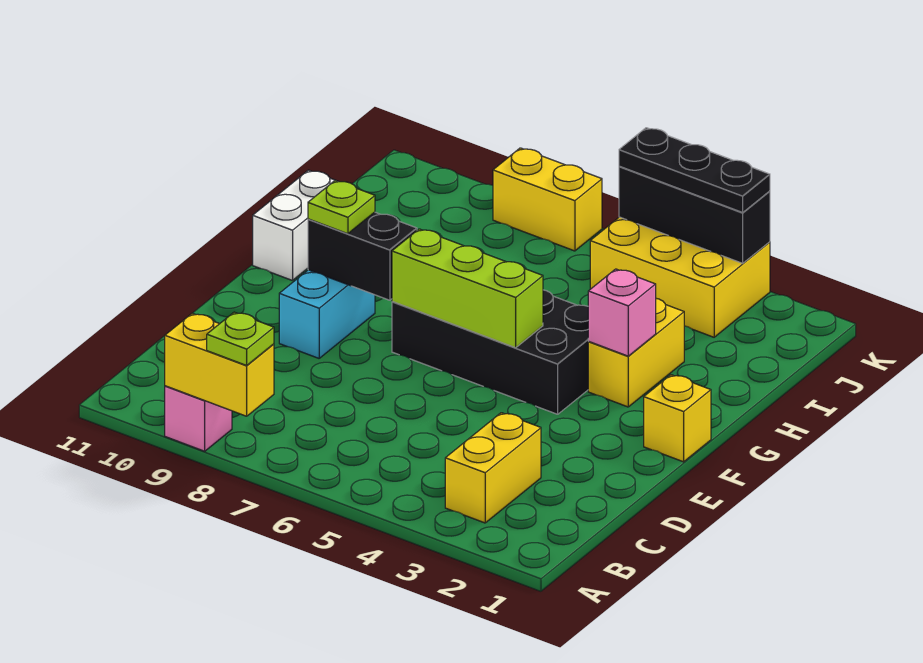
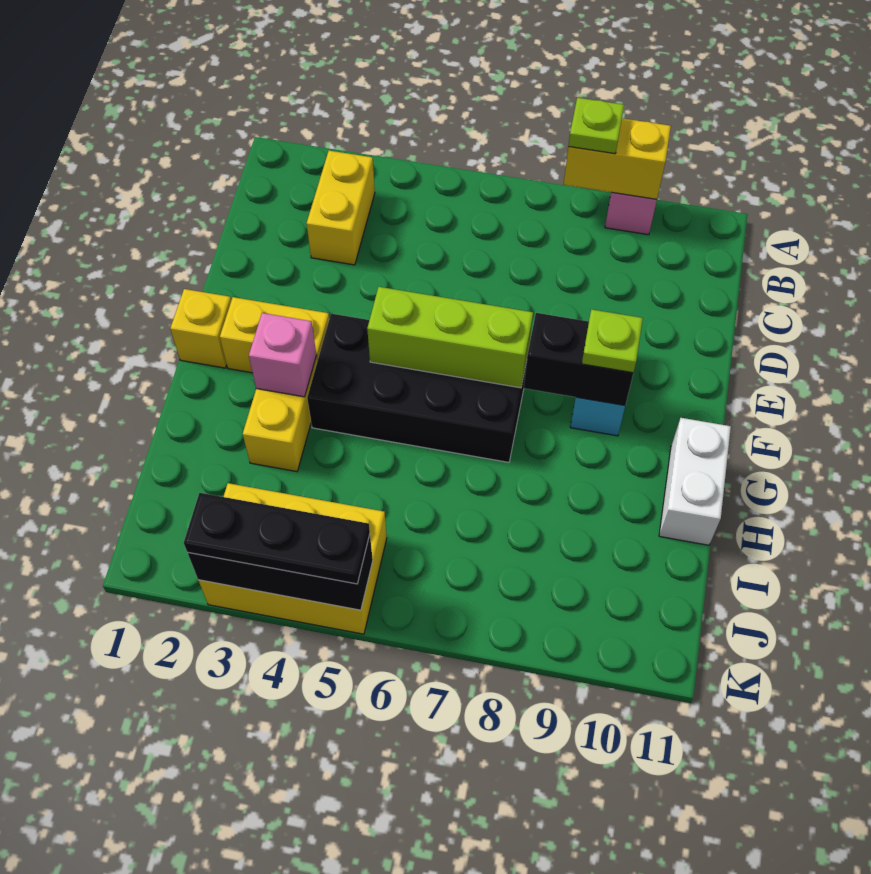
yellow brick K7:K8 level 1 -> yellow brick F2:F3 level 1

